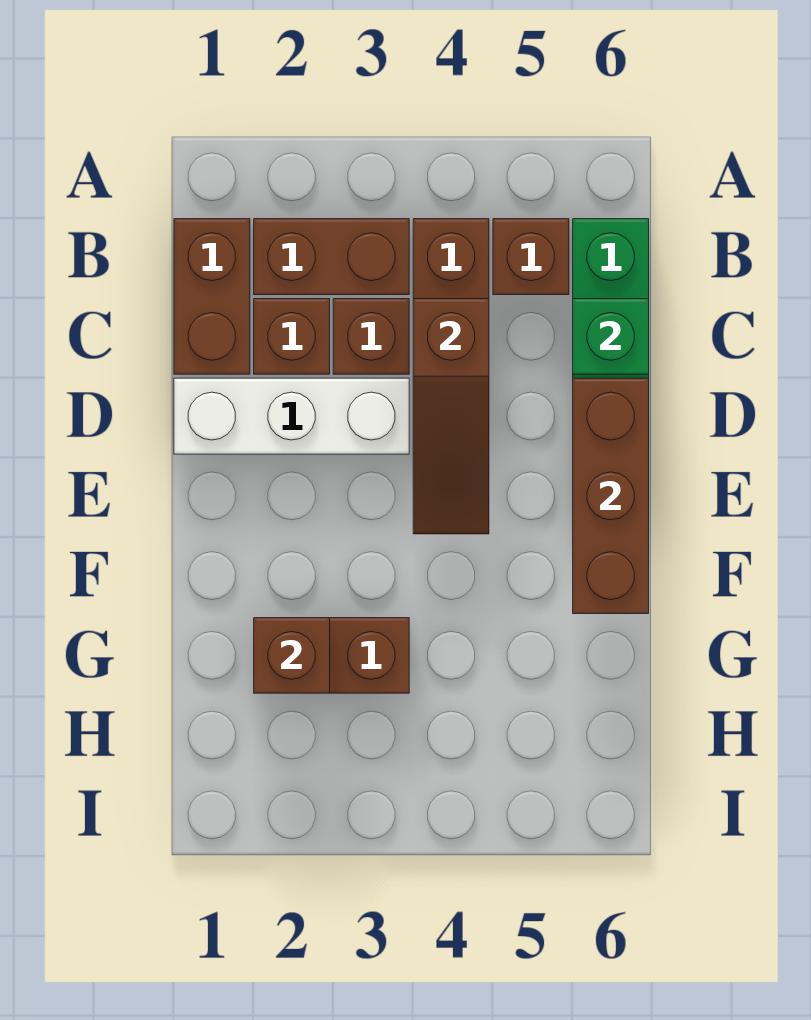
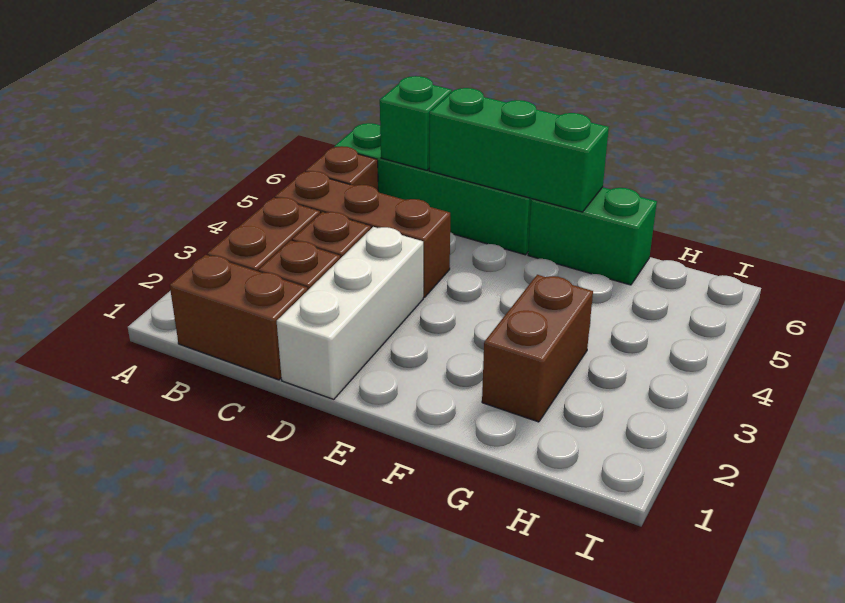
brown slope C4:E4 level 2 top C -> none
brown brick D6:F6 level 2 -> green brick D6:F6 level 2
none -> green brick F6:G6 level 1
brown brick G2 level 2 -> none

